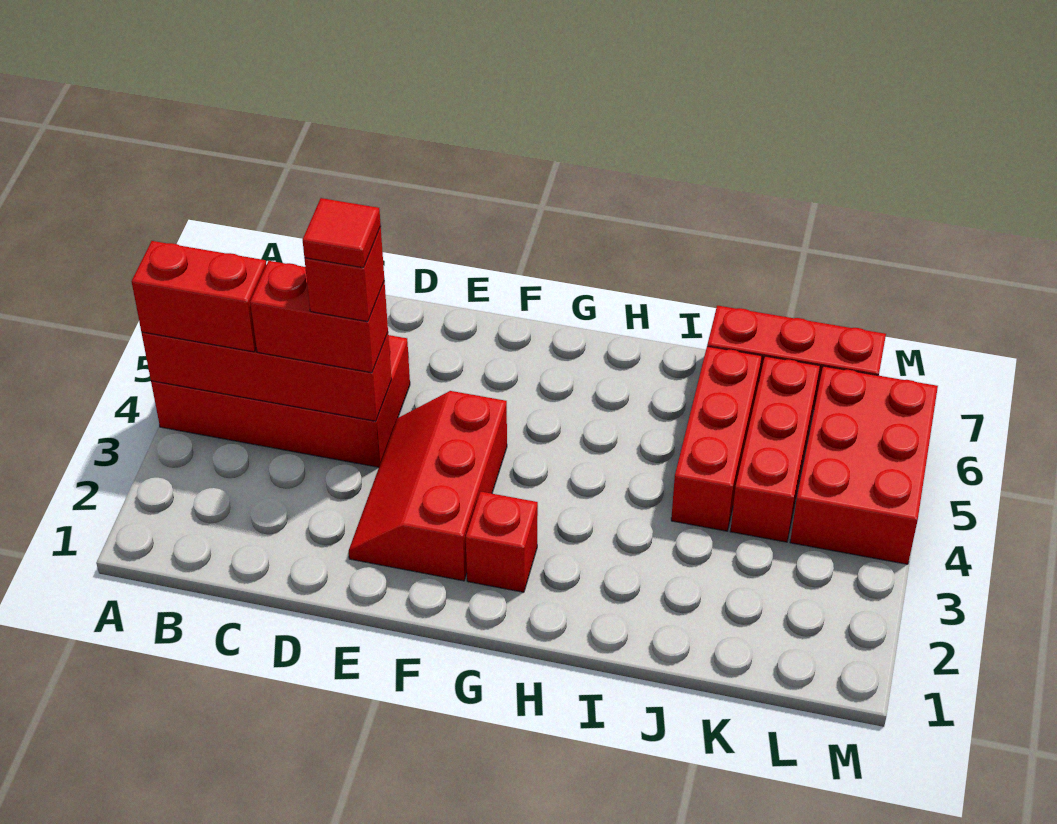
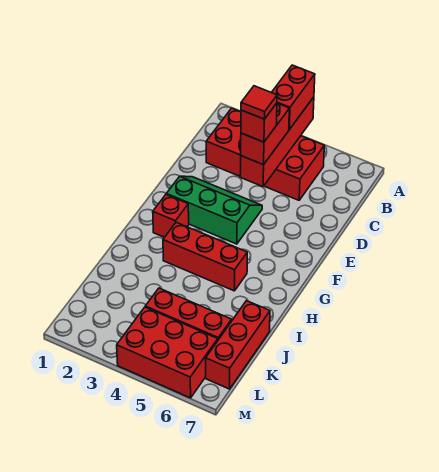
red brick A4:D5 level 1 -> red brick B2:C5 level 1
red slope E2:F4 level 1 top F -> green slope E2:F4 level 1 top F
red brick J4:J6 level 1 -> red brick H3:H5 level 1

